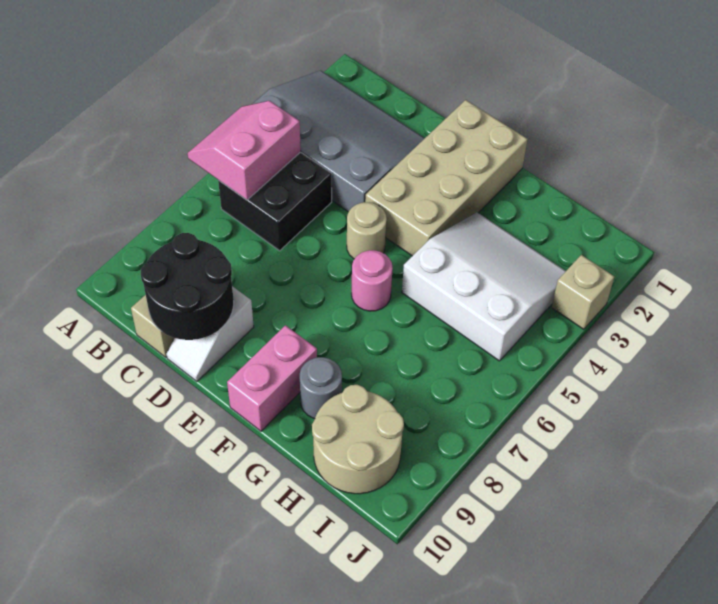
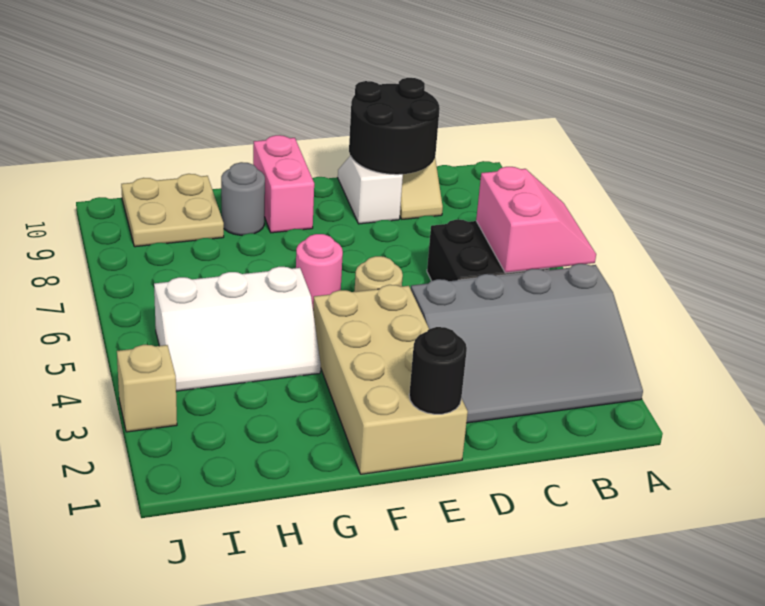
none -> black round brick E1 level 2
white slope G3:I5 level 1 top 5 -> white slope G4:I5 level 1 top 5
tan round brick H9:I10 level 1 -> tan plate H9:I10 level 1

